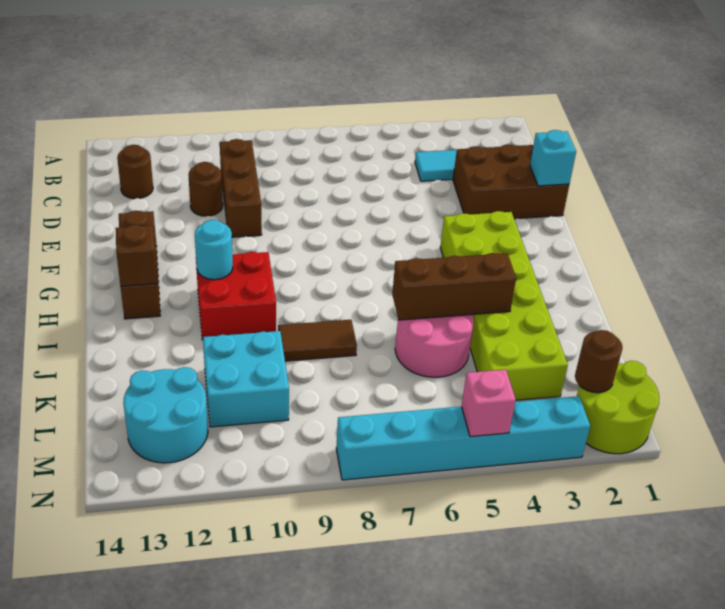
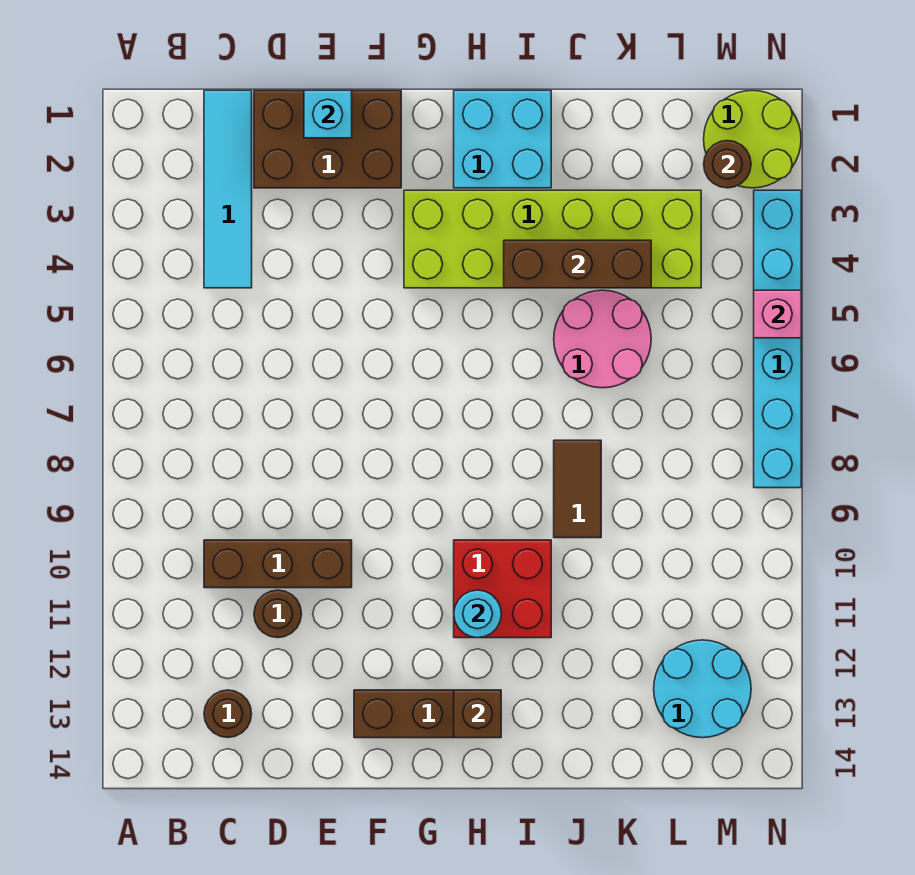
brown brick D1:E3 level 1 -> brown brick D1:F2 level 1
brown brick J4:J6 level 2 -> brown brick I4:K4 level 2
cyan brick K10:L11 level 1 -> cyan brick H1:I2 level 1

